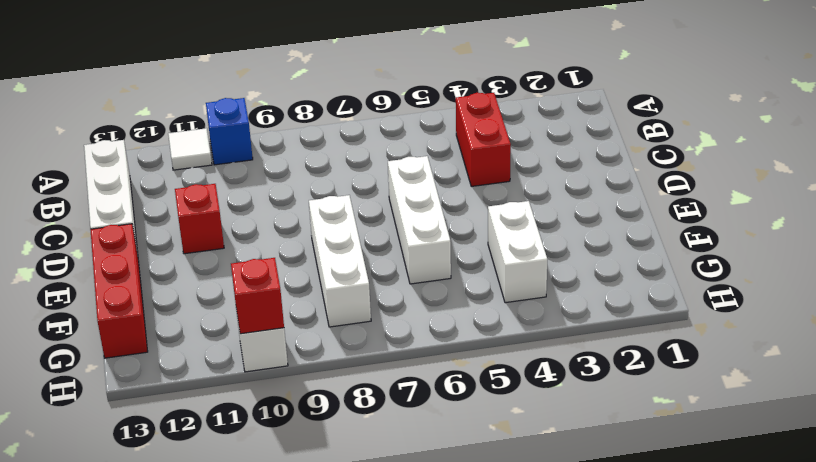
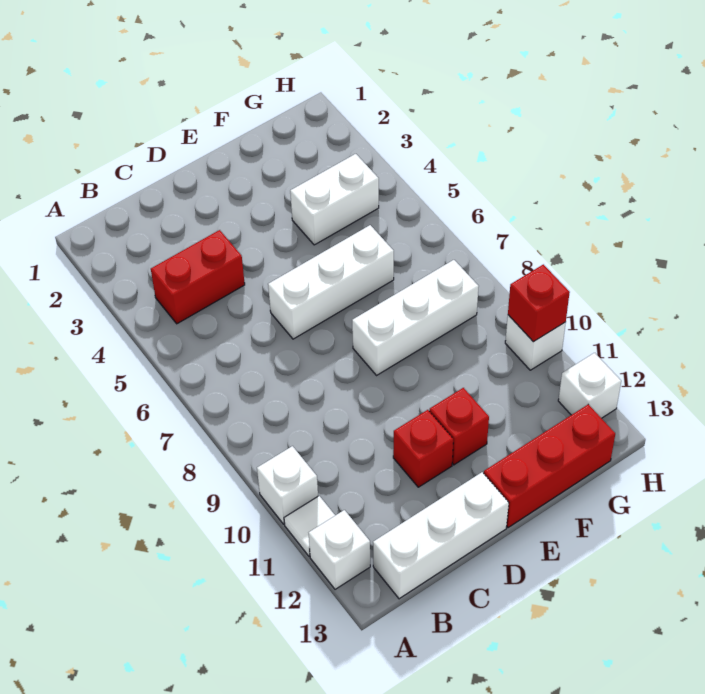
blue brick A10 level 1 -> white brick A10 level 1
none -> white brick A12 level 1
none -> red brick E11 level 1
none -> white brick H12 level 1

